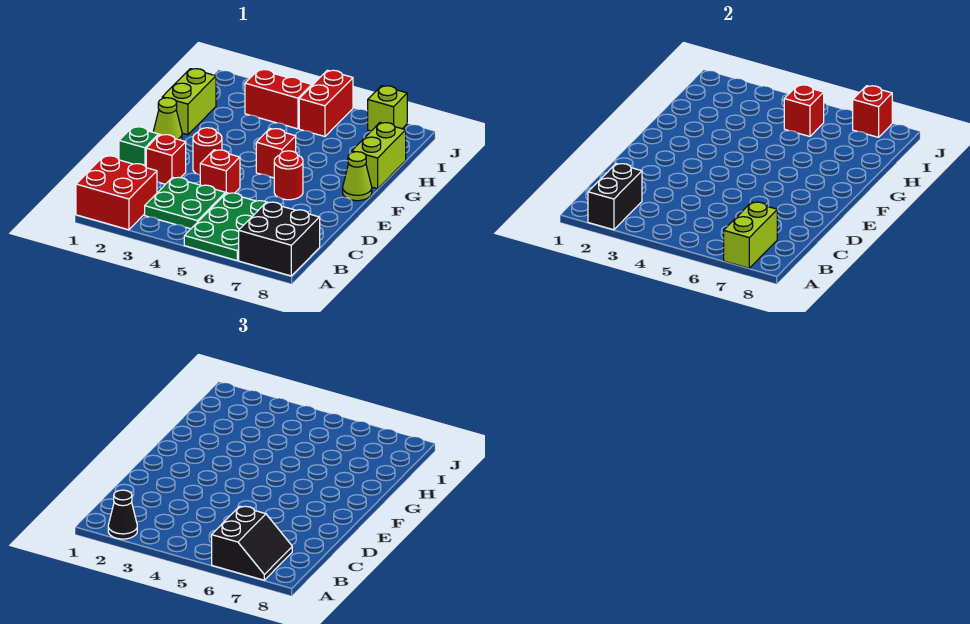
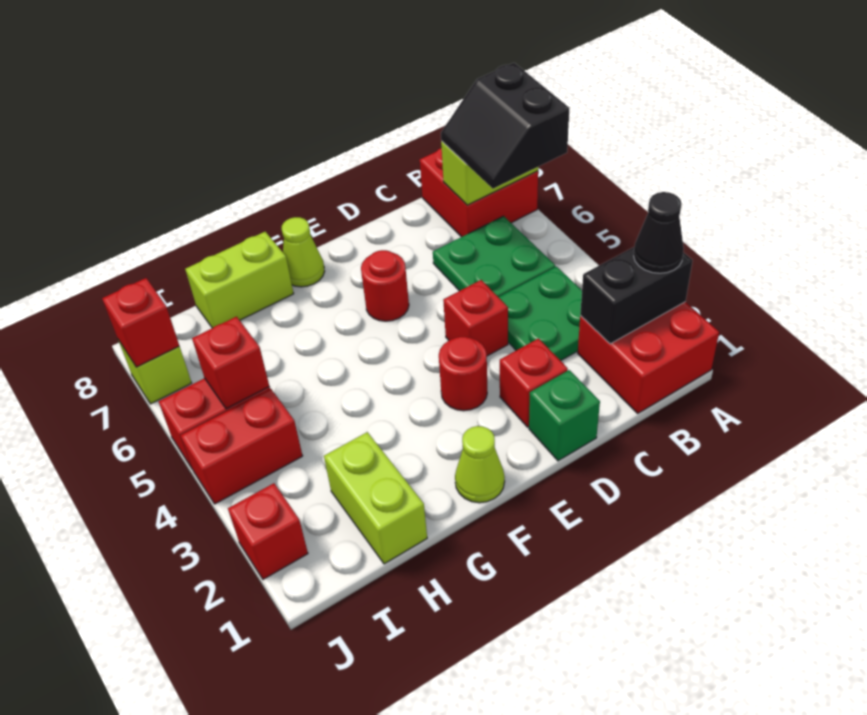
green plate A5:C6 level 1 -> green plate B5:C6 level 1
black slope A6:B7 level 3 top 6 -> black slope A6:B7 level 3 top A
black brick A7:B8 level 1 -> red brick A7:B8 level 1
red brick F5 level 1 -> red brick J2 level 1
lime brick G1:H1 level 1 -> lime brick H1:H2 level 1
red brick I3:I4 level 1 -> red brick I4:J4 level 1

